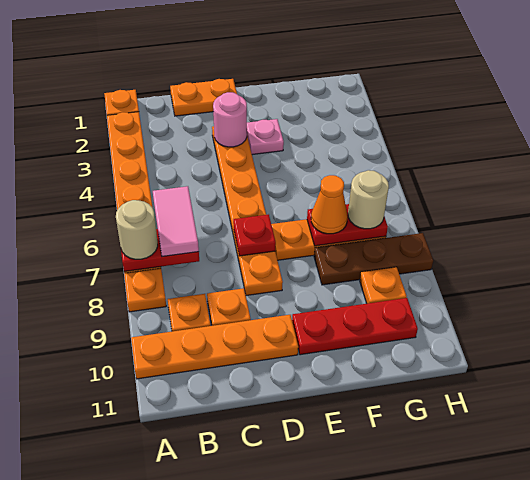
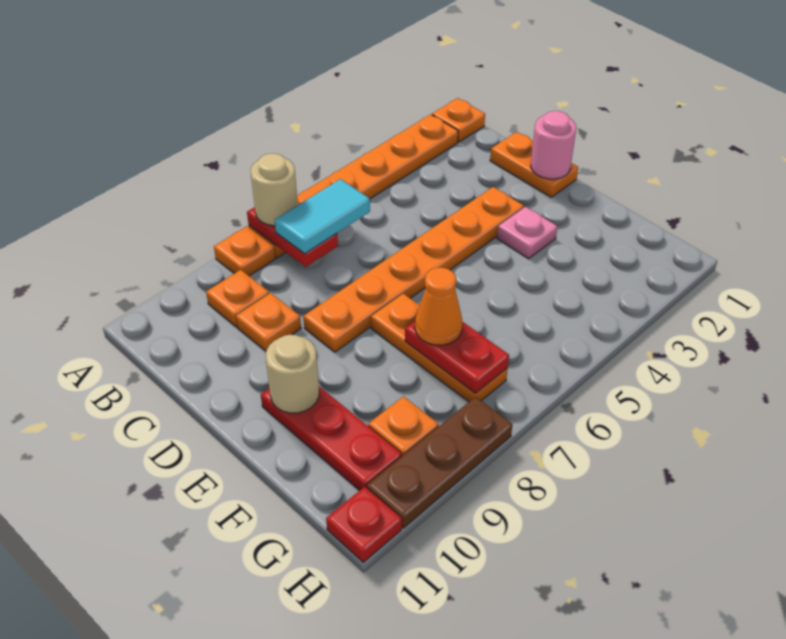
orange plate A10:D10 level 1 -> none
pink tile B6:B7 level 3 -> cyan tile B6:B7 level 3
pink round brick D3 level 2 -> pink round brick D1 level 2
red plate D7 level 2 -> red plate H11 level 1
brown plate F8:H8 level 1 -> brown plate H8:H10 level 1
tan round brick G7 level 3 -> tan round brick E10 level 2

